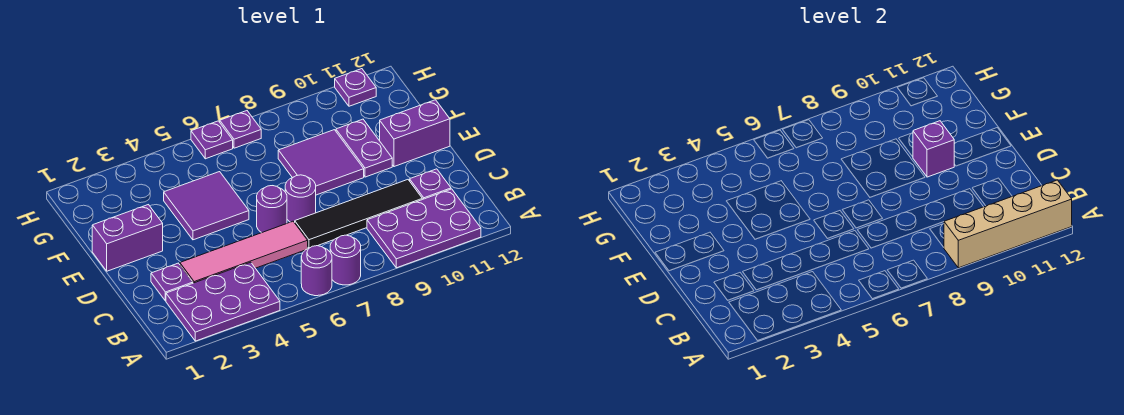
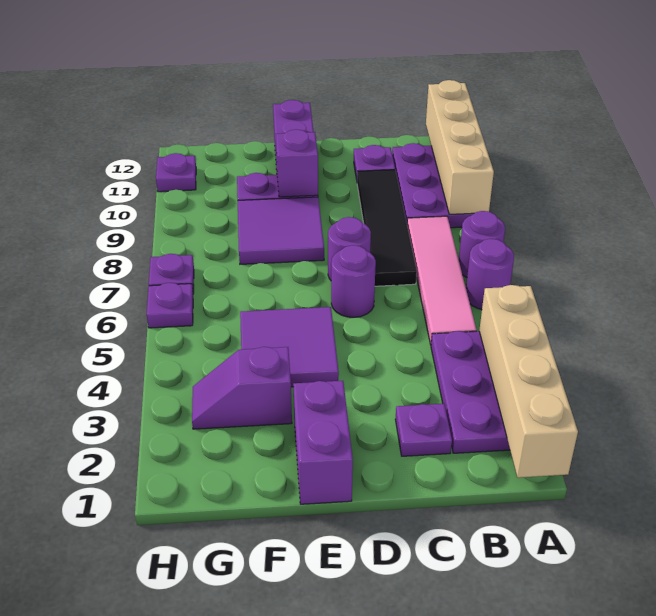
none -> tan brick A1:A4 level 2
pink tile C3:C6 level 1 -> pink tile B5:B8 level 1
none -> purple slope F3:G3 level 1 top F

